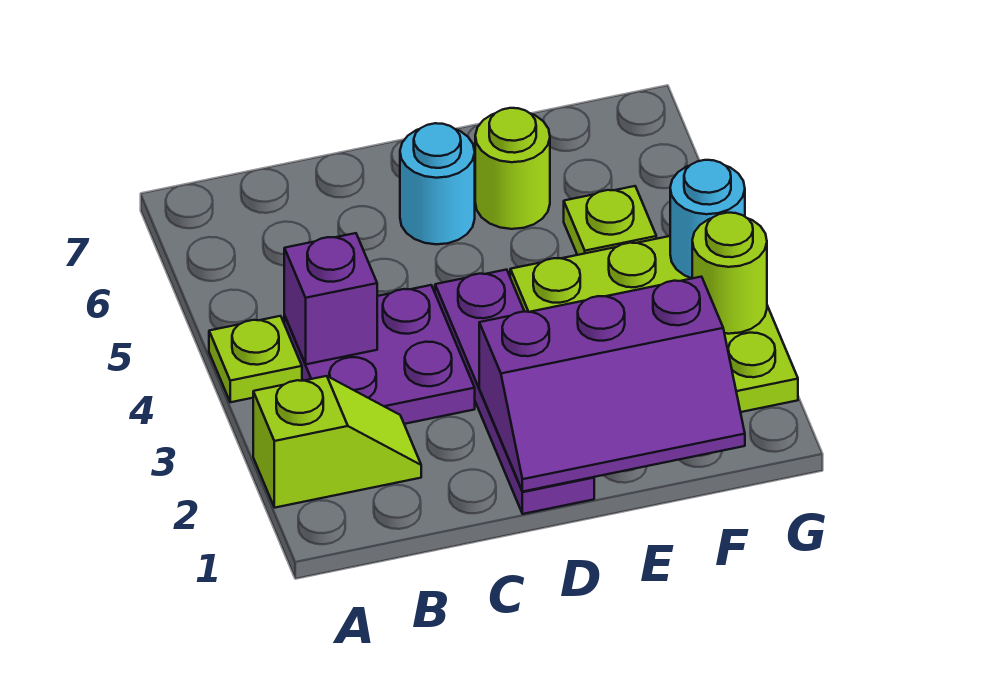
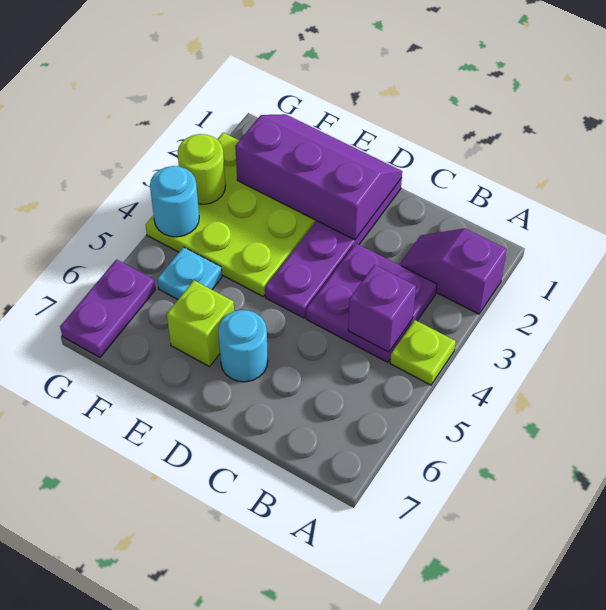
lime slope A2:B2 level 1 top A -> purple slope A2:B2 level 1 top A
lime round brick E6 level 1 -> lime brick E6 level 1
lime plate F5 level 1 -> cyan plate F5 level 1
none -> purple plate G6:G7 level 1

